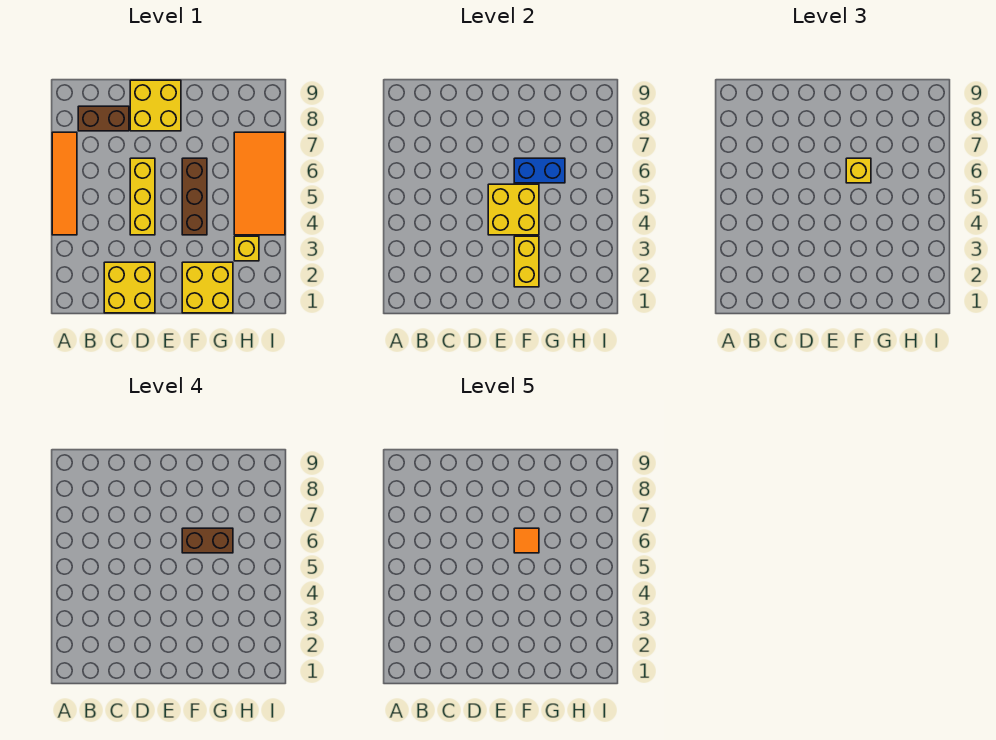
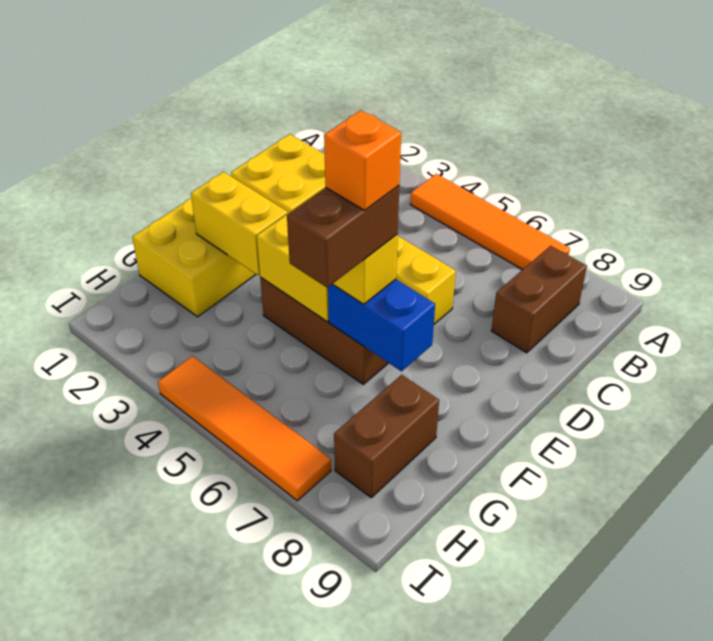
yellow brick D8:E9 level 1 -> none
blue brick F6:G6 level 2 -> blue brick F6:F7 level 2
orange tile F6 level 5 -> orange brick F6 level 5
none -> brown brick G8:H8 level 1
yellow brick H3 level 1 -> none
orange tile H4:I7 level 1 -> orange tile I4:I7 level 1

